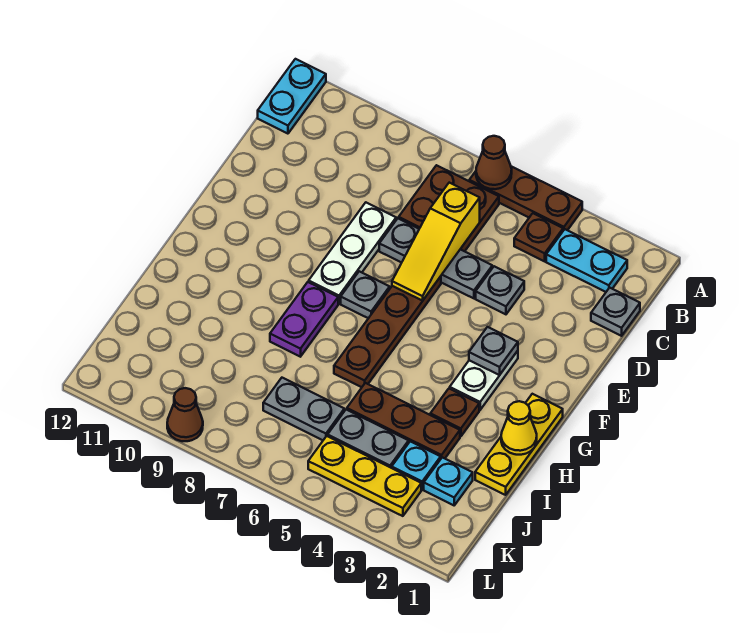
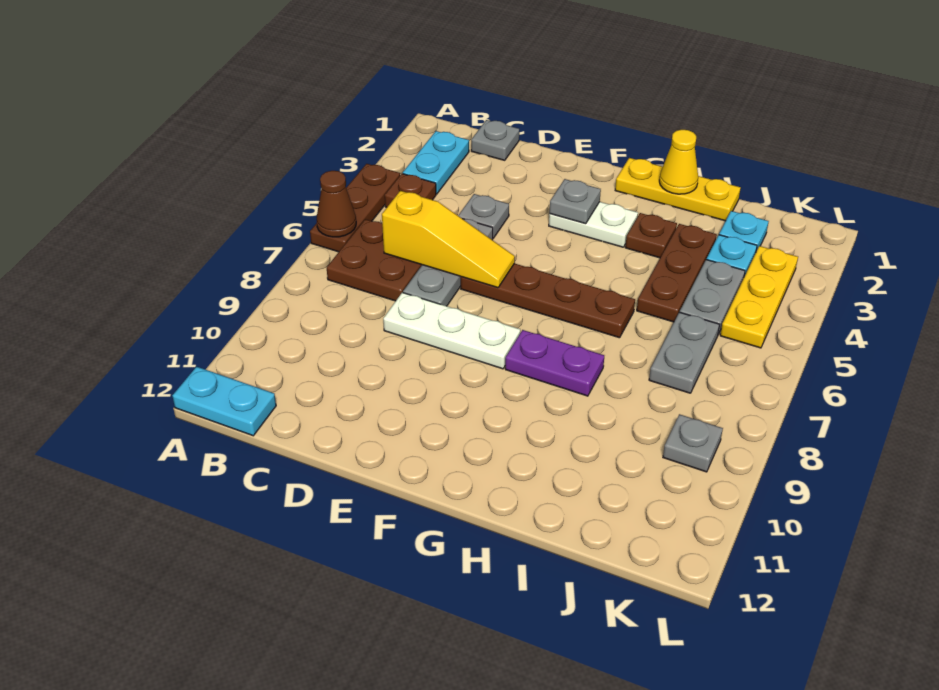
grey plate F7 level 1 -> grey plate K9 level 1
brown cone L9 level 1 -> none

